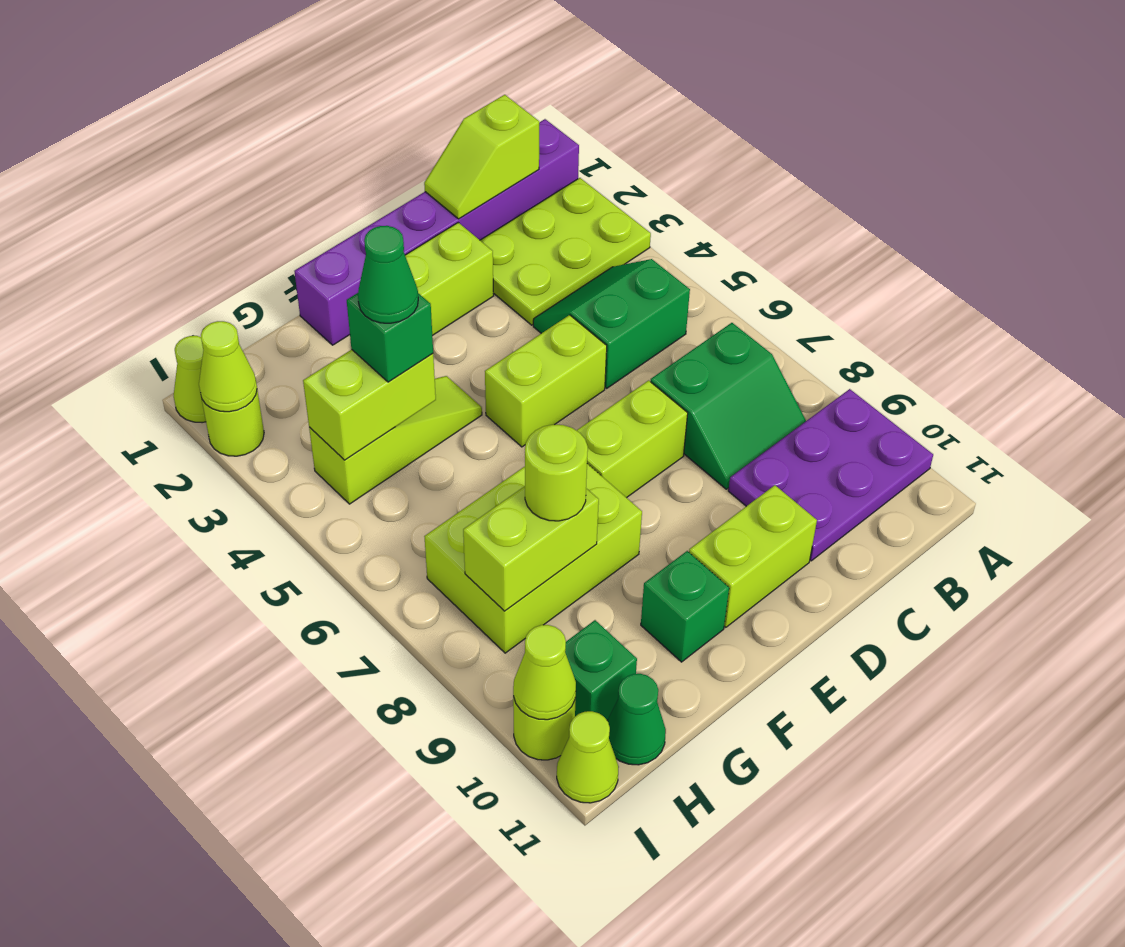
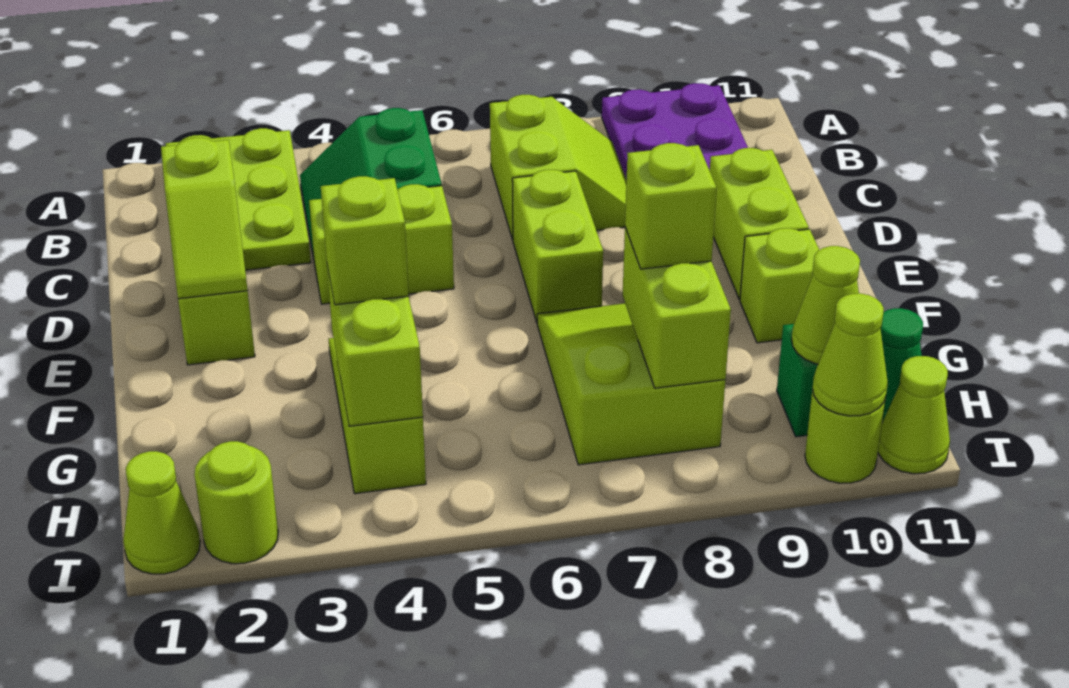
purple brick A1:F1 level 1 -> none
lime slope B1:C1 level 2 top B -> lime slope D2:E2 level 2 top D
green slope B7:C8 level 1 top 7 -> lime slope B7:C8 level 1 top 7
lime brick D5:E5 level 1 -> lime brick D4:D5 level 1
lime brick F7:H8 level 1 -> lime slope F7:H8 level 1 top H
green brick F10 level 1 -> lime brick F10 level 1
green brick G4 level 3 -> lime brick G4 level 3
green cone G4 level 4 -> none
lime round brick G8 level 3 -> lime brick G8 level 3
lime cone I2 level 2 -> lime cone H10 level 2

